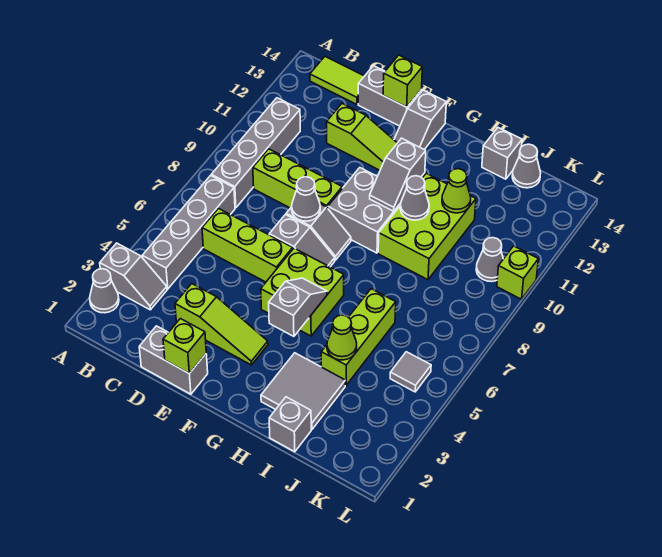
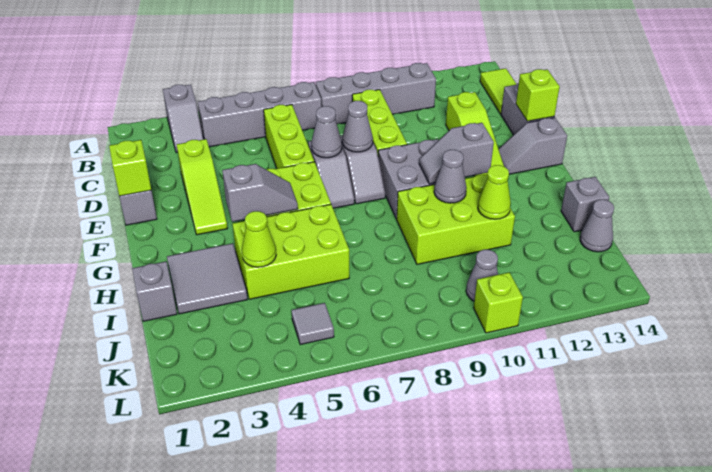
grey cone A2 level 1 -> grey cone E7 level 2
lime brick I4:I6 level 1 -> lime brick H4:I6 level 1

